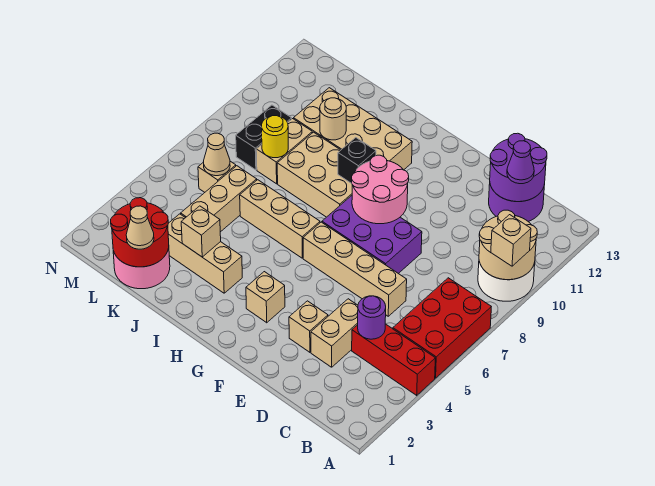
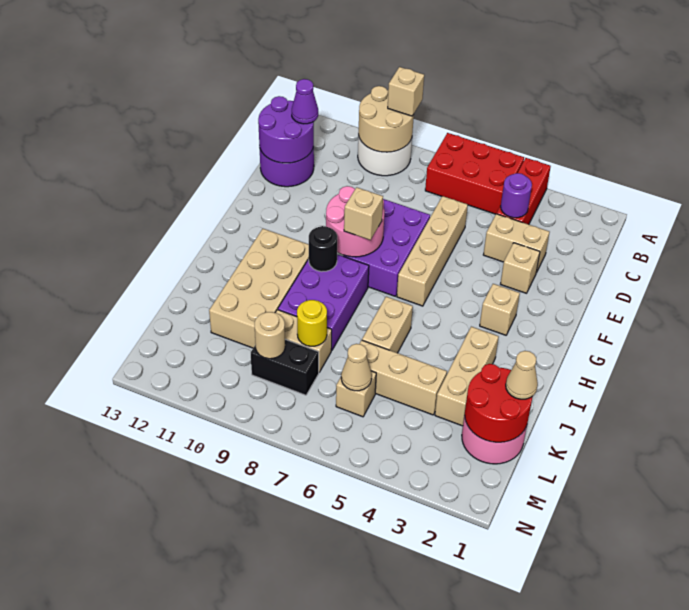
tan brick H6:J6 level 1 -> tan brick I6:J6 level 1
tan brick H8:J9 level 1 -> purple brick H8:J9 level 1
black brick H9 level 2 -> black round brick H9 level 2
tan brick J3 level 2 -> tan brick G8 level 3
tan round brick J10 level 2 -> tan round brick L9 level 2

